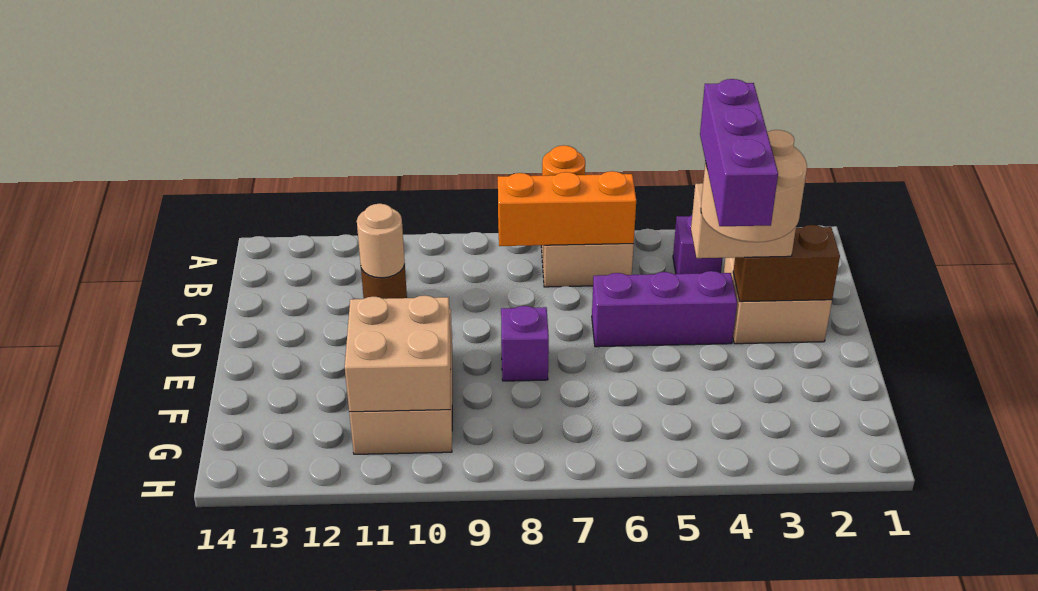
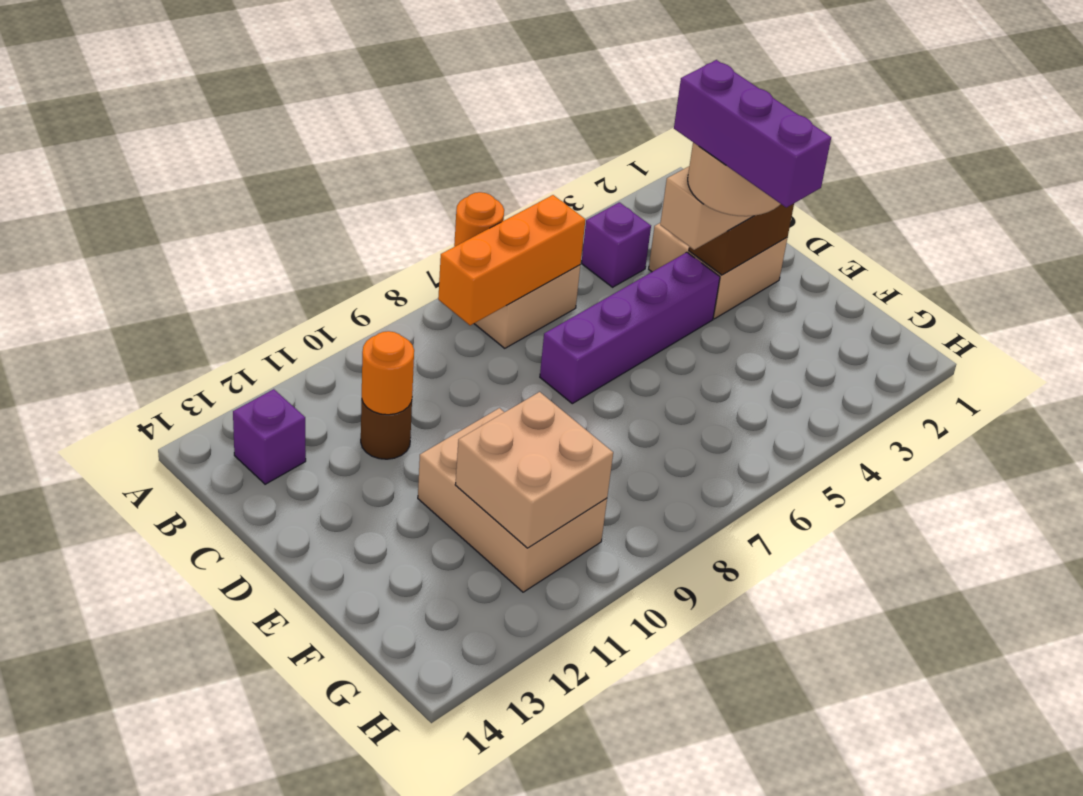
tan round brick C11 level 2 -> orange round brick C11 level 2
purple brick D4:D6 level 1 -> purple brick D4:D7 level 1
purple brick E8 level 1 -> purple brick B13 level 1

